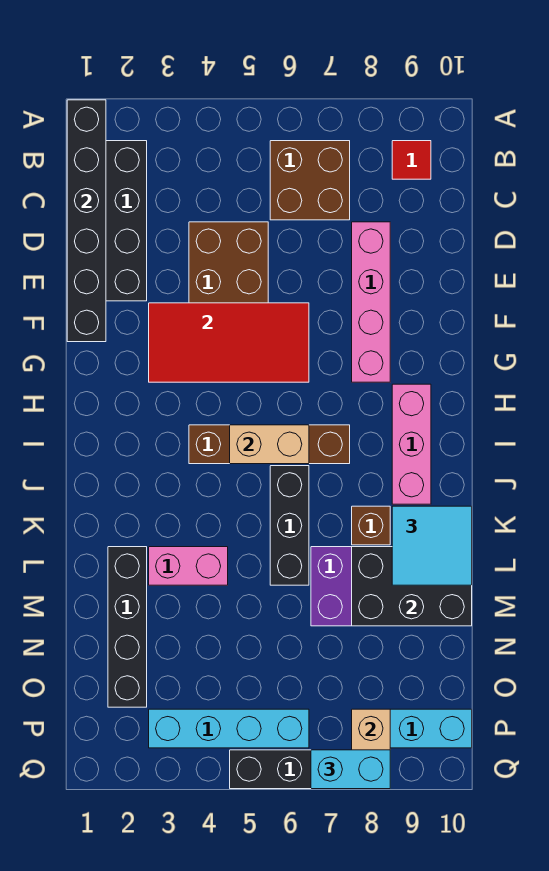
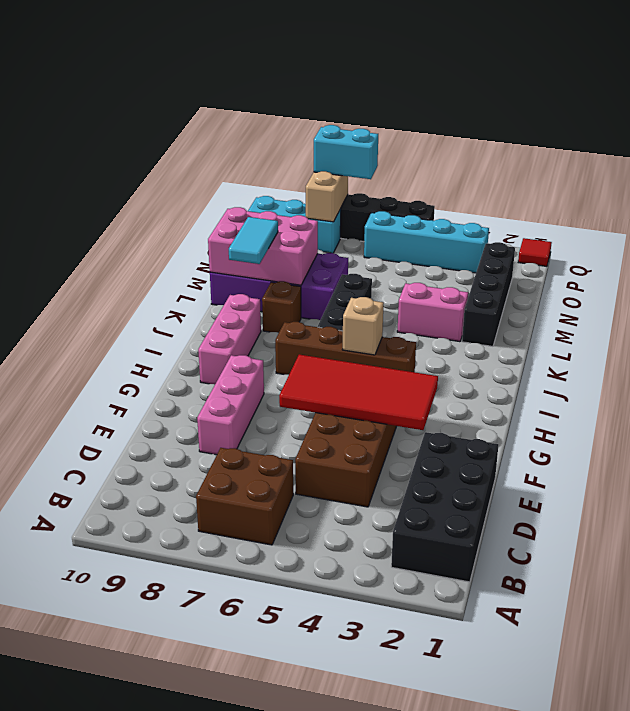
black brick A1:F1 level 2 -> none
red tile B9 level 1 -> red tile Q1 level 1
pink brick D8:G8 level 1 -> pink brick E8:G8 level 1
tan brick I5:I6 level 2 -> tan brick I5 level 2
cyan tile K9:L10 level 3 -> cyan tile K9:L9 level 3
black brick L8:M10 level 2 -> pink brick L8:M10 level 2

